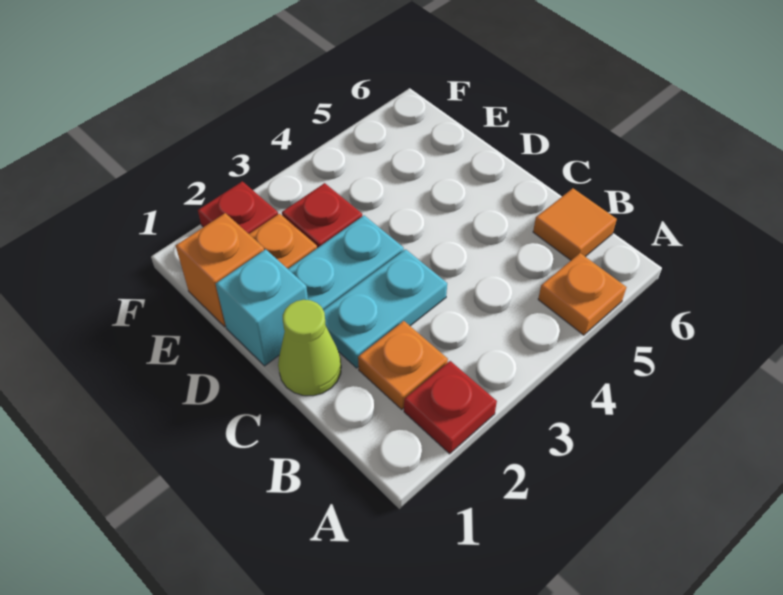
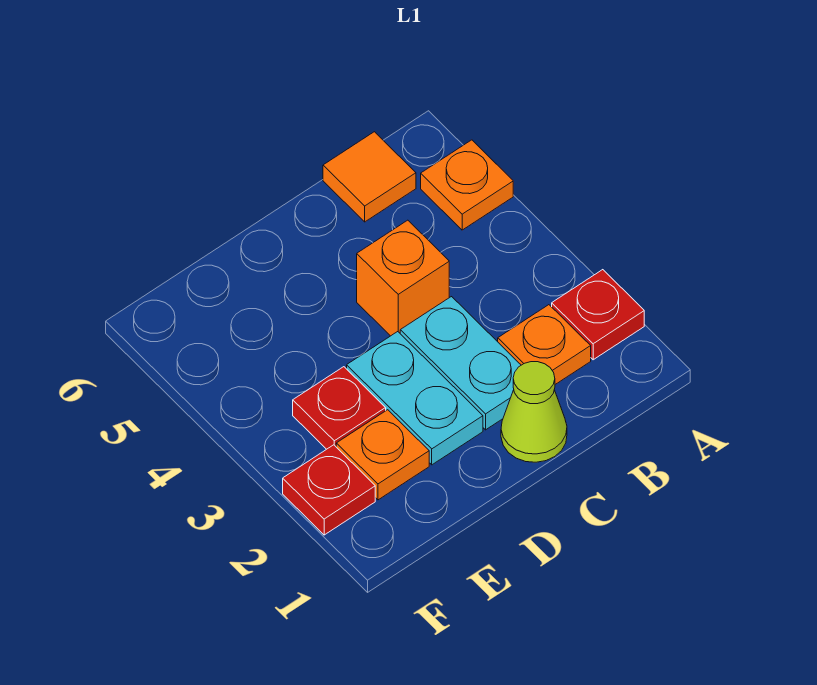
cyan brick D1 level 1 -> none
orange brick E1 level 1 -> orange brick C4 level 1

